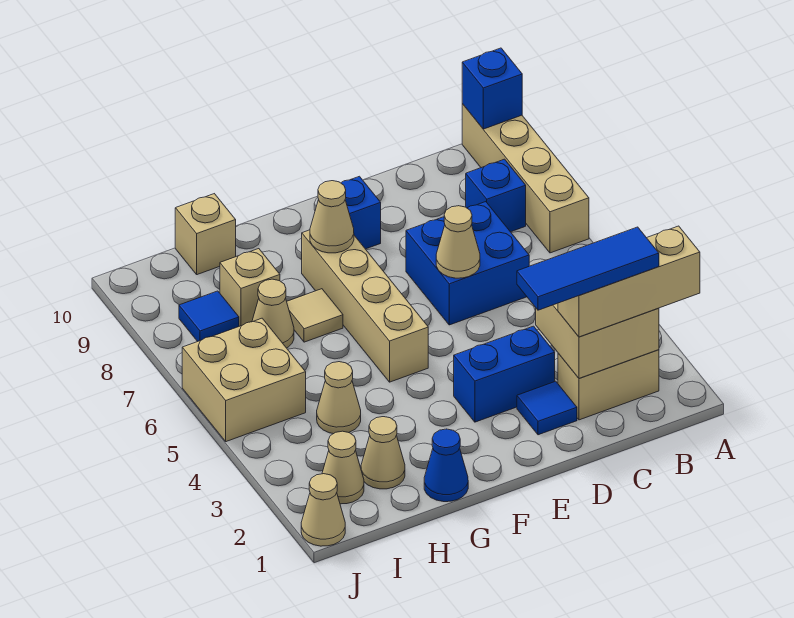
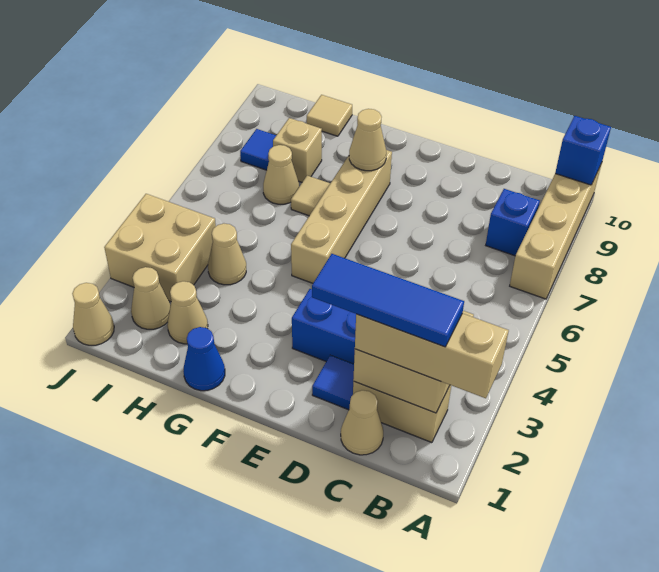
blue brick C6:D7 level 1 -> none
tan cone D6 level 2 -> tan cone C1 level 1
blue brick E9 level 1 -> none
tan brick H10 level 1 -> tan tile H10 level 1
tan brick I5:J6 level 1 -> tan brick I3:J4 level 1

